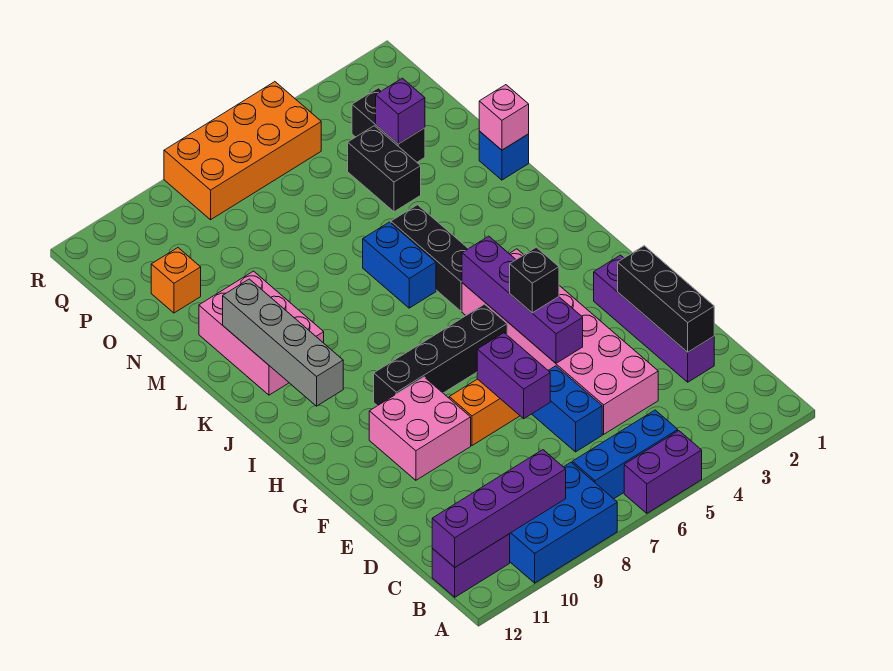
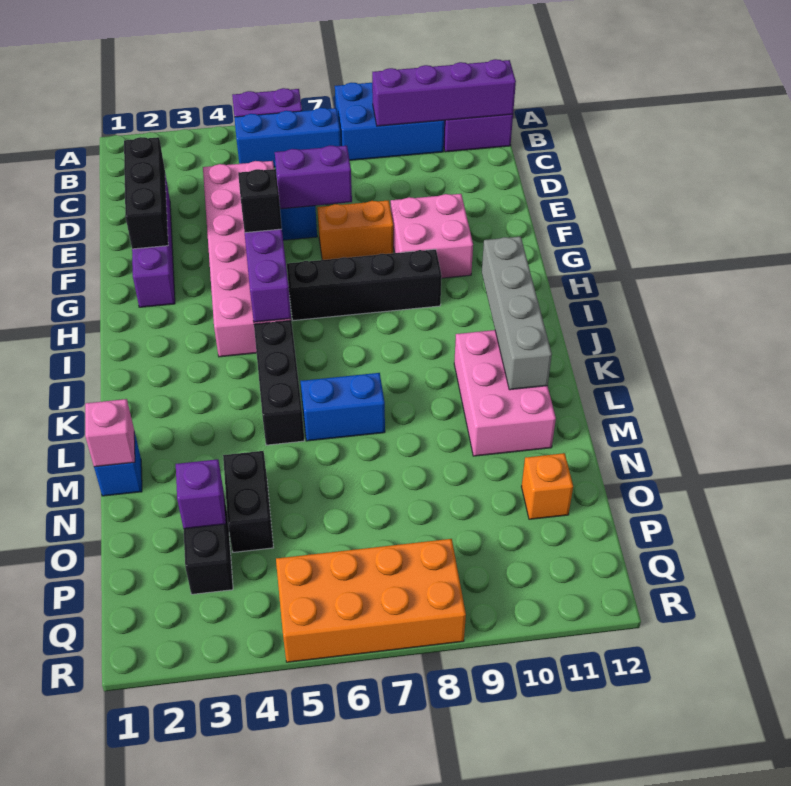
purple brick E7:F7 level 2 -> purple brick E6:E7 level 2
blue brick K6:L6 level 1 -> blue brick L6:L7 level 1

